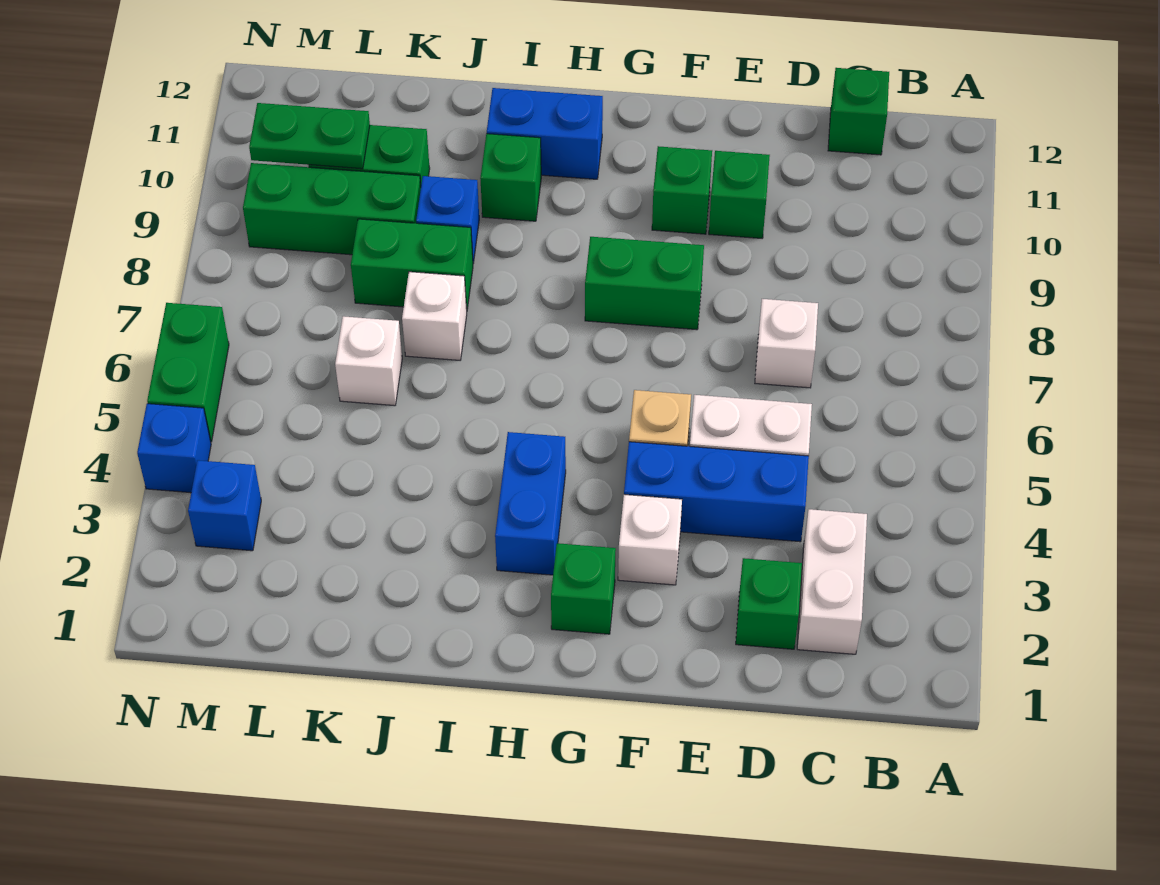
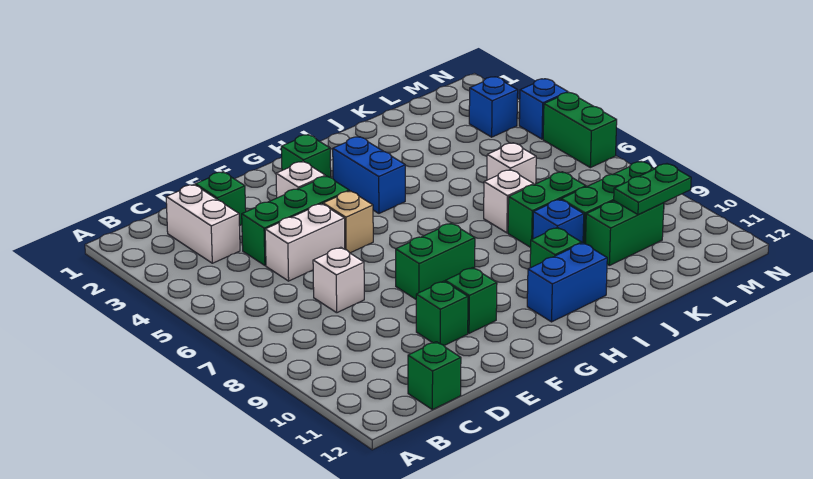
blue brick D4:F4 level 1 -> green brick D4:F4 level 1

